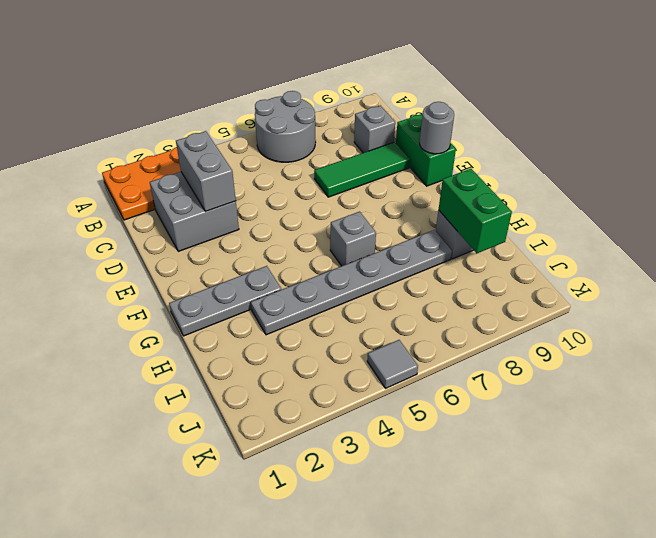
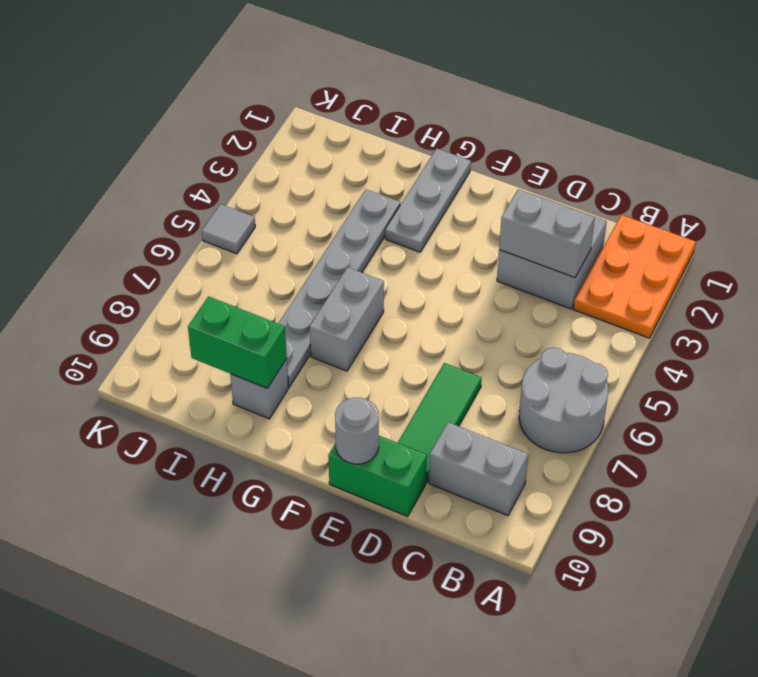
grey brick C9 level 1 -> grey brick B9:C9 level 1
grey brick G6 level 1 -> grey brick G6:G7 level 1

